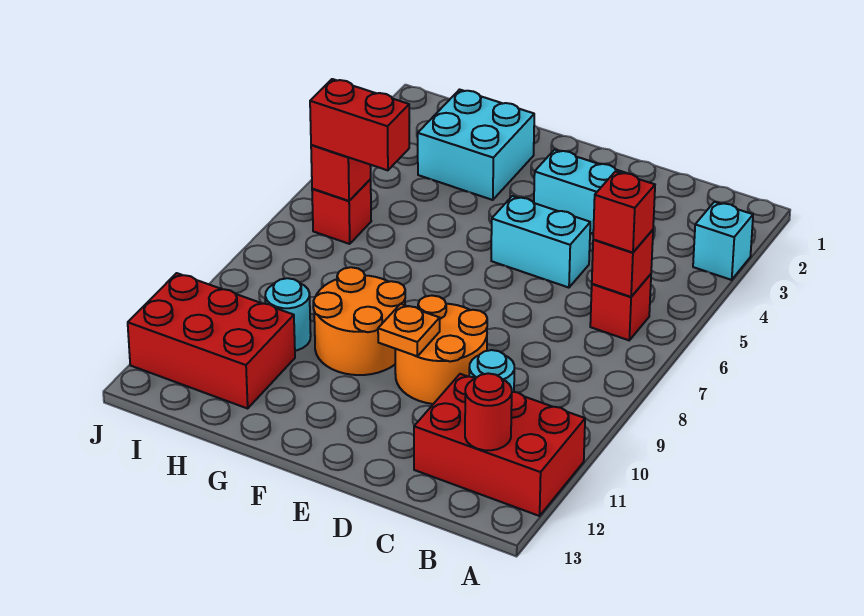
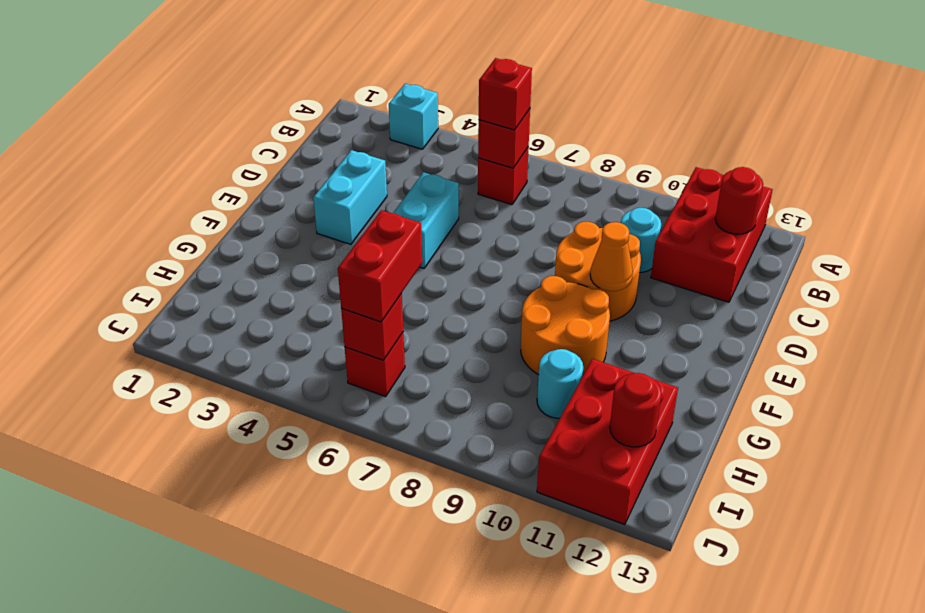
orange plate E10 level 2 -> orange cone E10 level 2
cyan brick G2:H3 level 1 -> none
none -> red round brick I12 level 2

